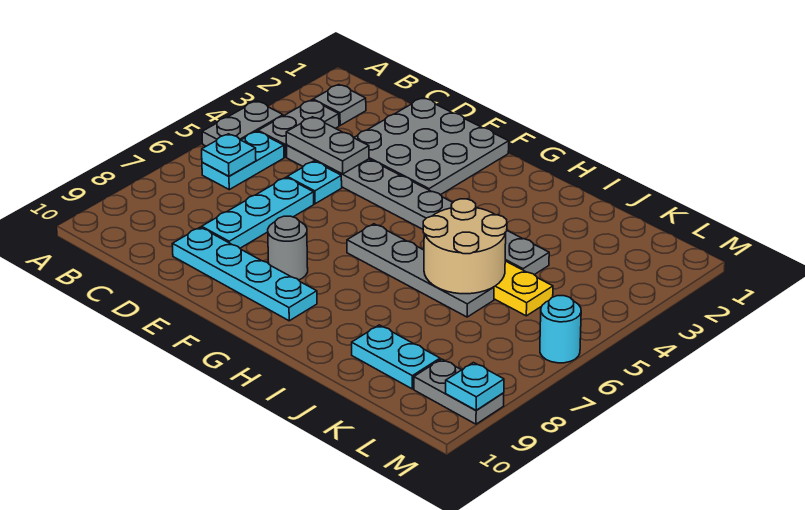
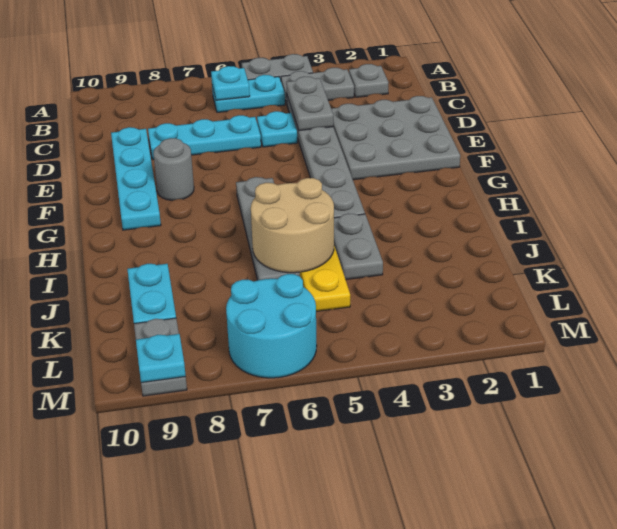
cyan round brick M6 level 1 -> cyan round brick L6:M7 level 1

